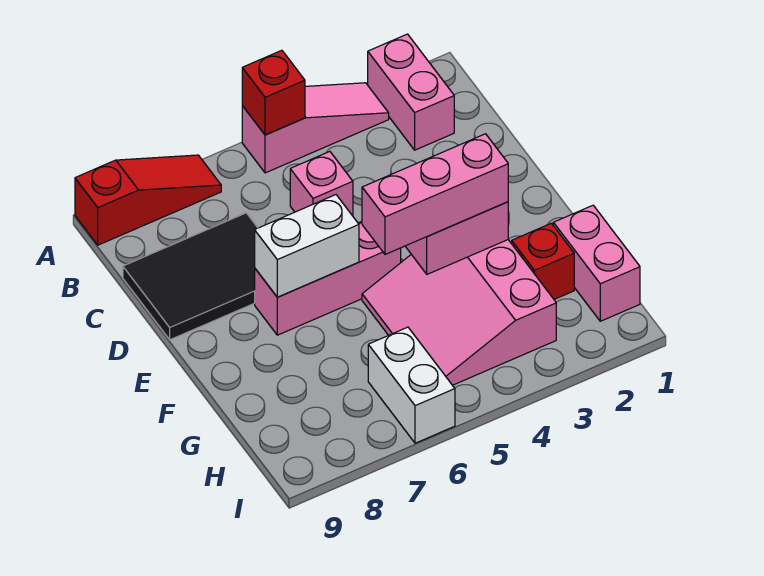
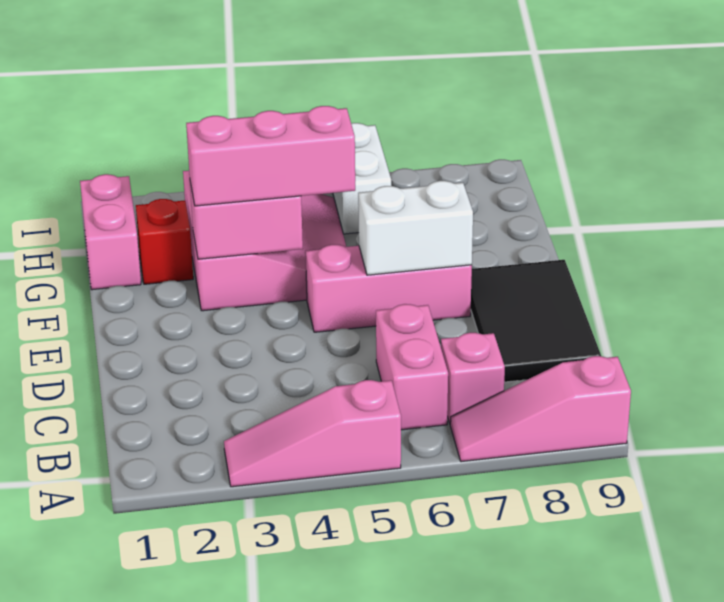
pink brick A2:B2 level 1 -> pink brick B6:C6 level 1
red brick A5 level 2 -> none
red slope A7:A9 level 1 top 9 -> pink slope A7:A9 level 1 top 9
pink brick C5 level 1 -> pink brick B7 level 1
black tile C7:D9 level 1 -> black tile C8:E9 level 1

